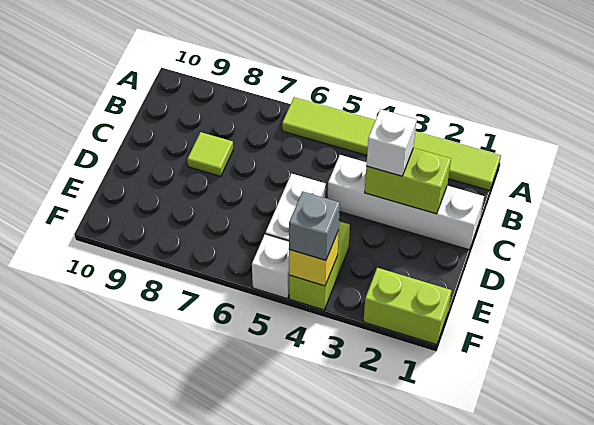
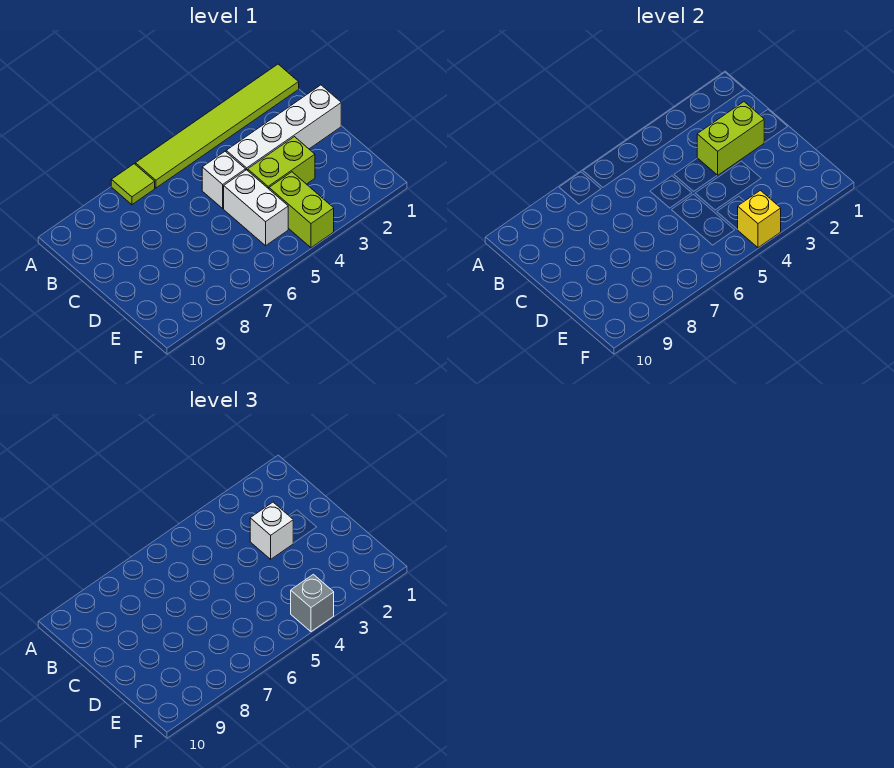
lime tile C8 level 1 -> lime tile A7 level 1
lime brick F1:F2 level 1 -> lime brick D3:D4 level 1
white brick F5 level 1 -> white brick C5 level 1

